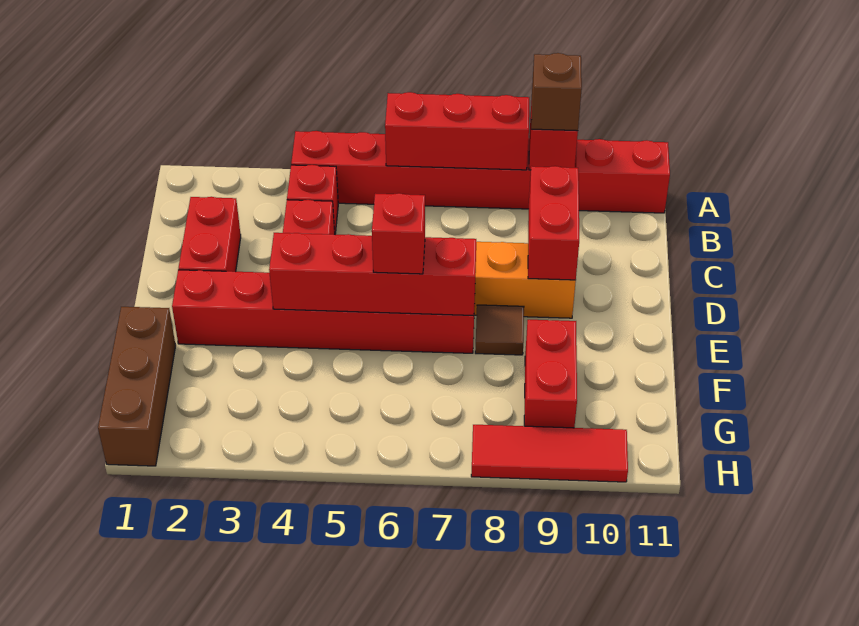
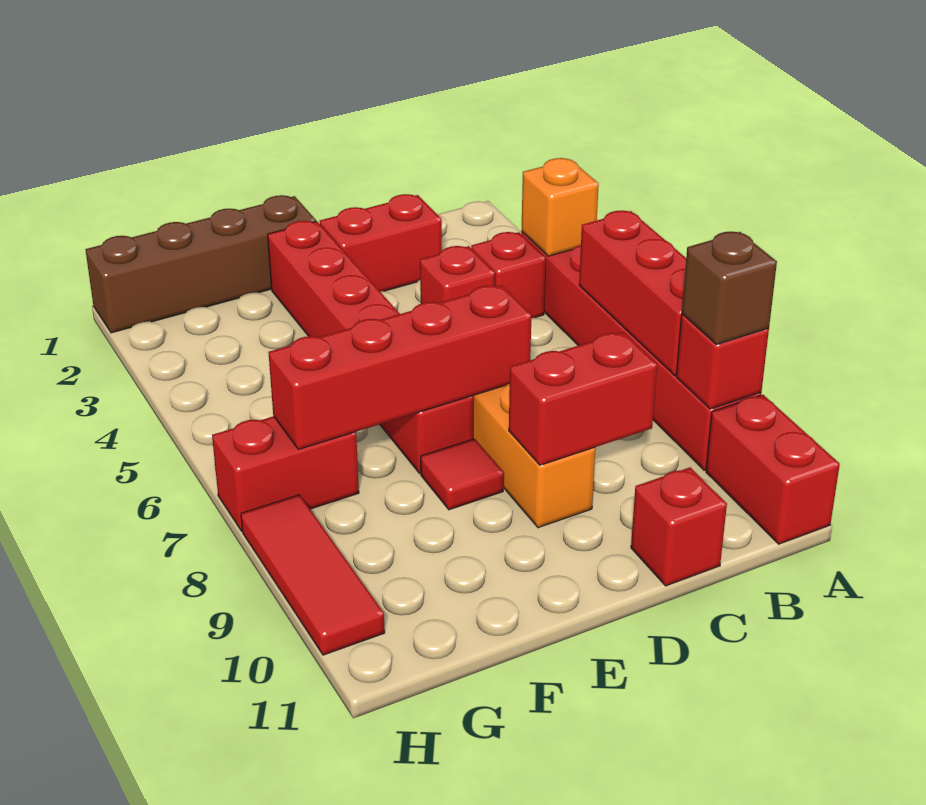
none -> orange brick A4 level 2
red brick E4:E7 level 2 -> red brick D7:G7 level 2
red brick E6 level 3 -> red brick C11 level 1
brown tile E8 level 1 -> red tile E8 level 1
brown brick F1:H1 level 1 -> brown brick E1:H1 level 1
red brick F9:G9 level 1 -> red brick G7:H7 level 1

